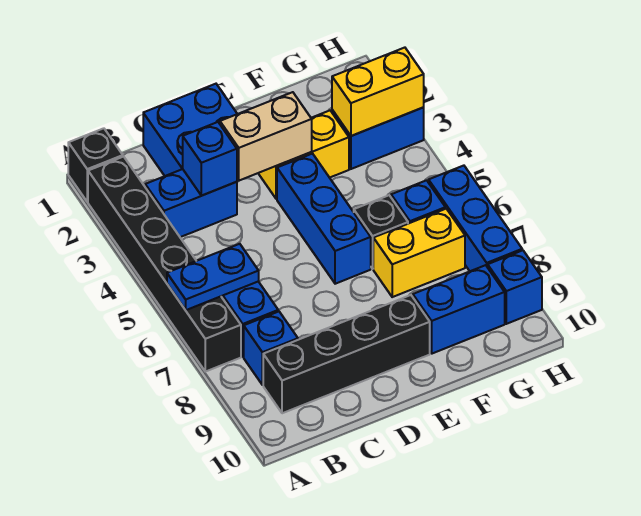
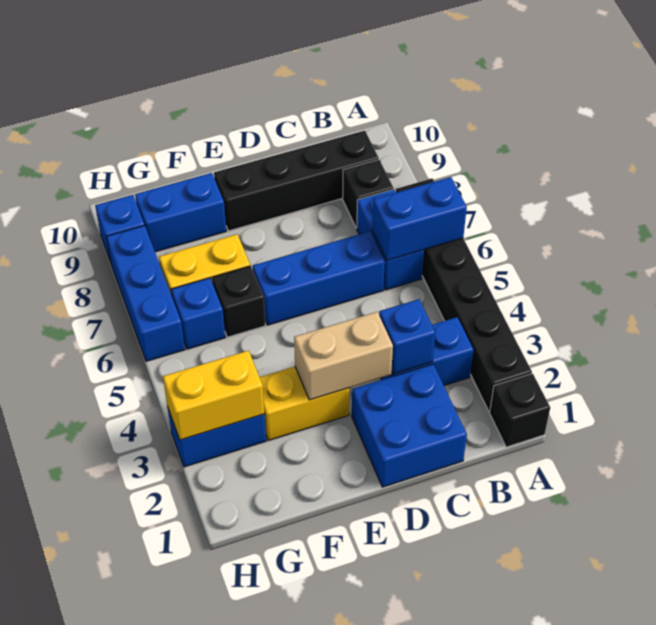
blue plate A6:B6 level 2 -> blue brick A6:B6 level 2
blue brick B8 level 1 -> black brick B8 level 1
blue brick E4:E6 level 1 -> blue brick C6:E6 level 1

